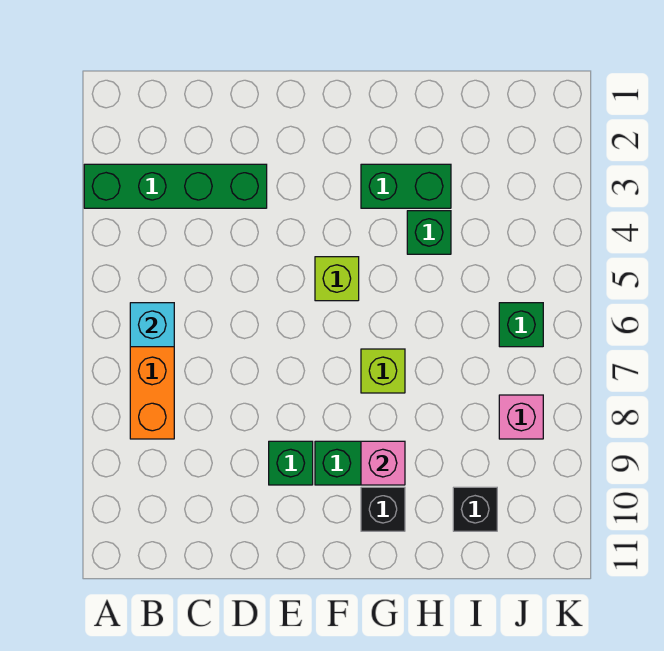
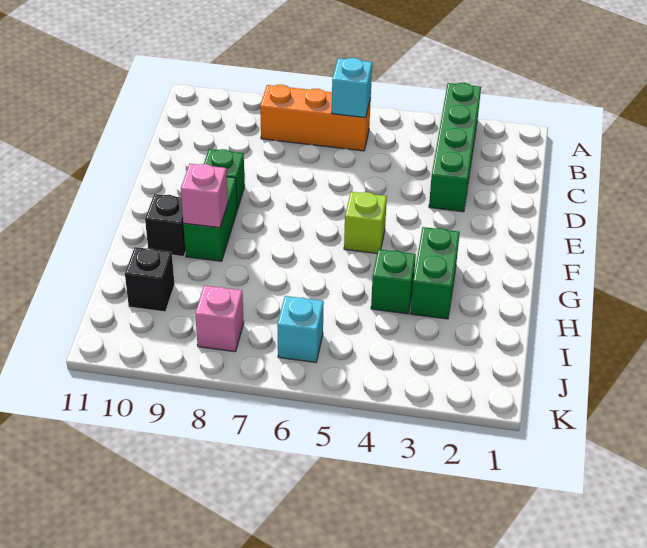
lime brick G7 level 1 -> none
green brick J6 level 1 -> cyan brick J6 level 1

